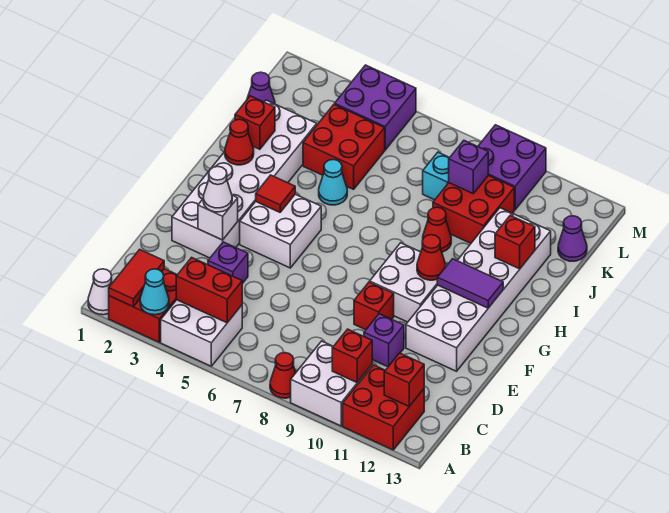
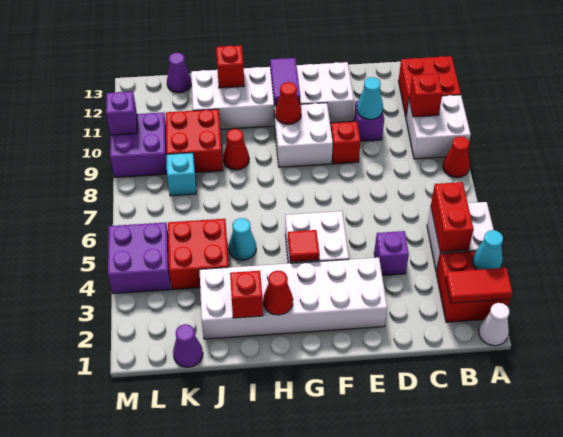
red brick B12 level 2 -> none
none -> cyan cone D10 level 2
white brick E3 level 2 -> none
white cone E3 level 3 -> none
purple brick K9 level 2 -> purple brick M10 level 2

